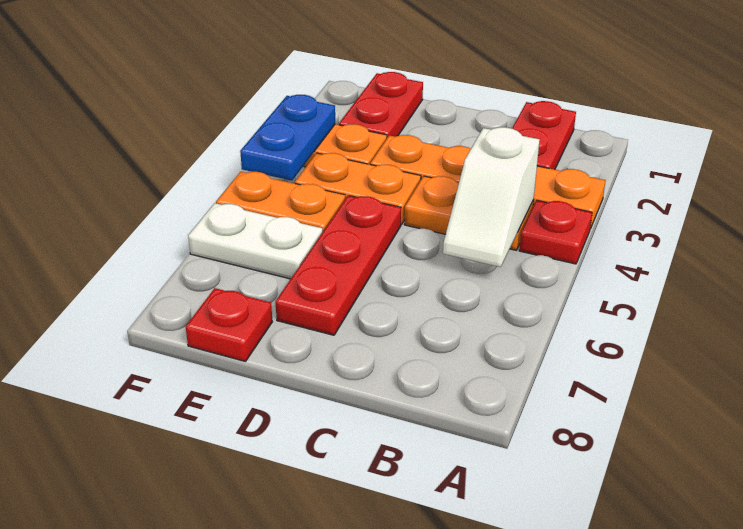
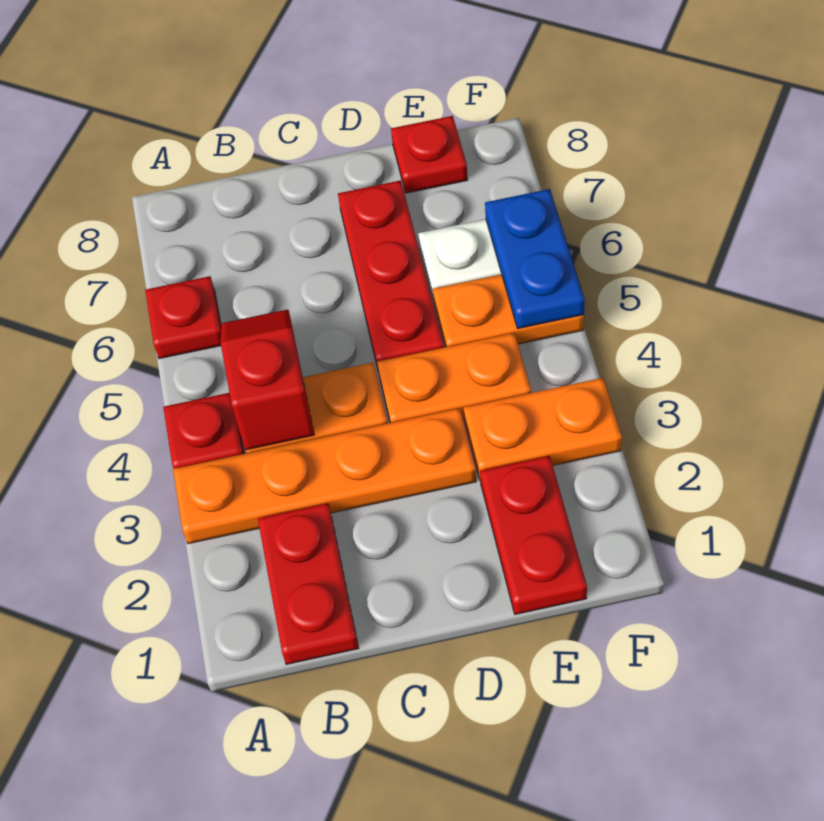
none -> red plate A6 level 1
white slope B4:B5 level 2 top 4 -> red slope B4:B5 level 2 top 4
blue plate F3:F4 level 2 -> blue plate F5:F6 level 2

